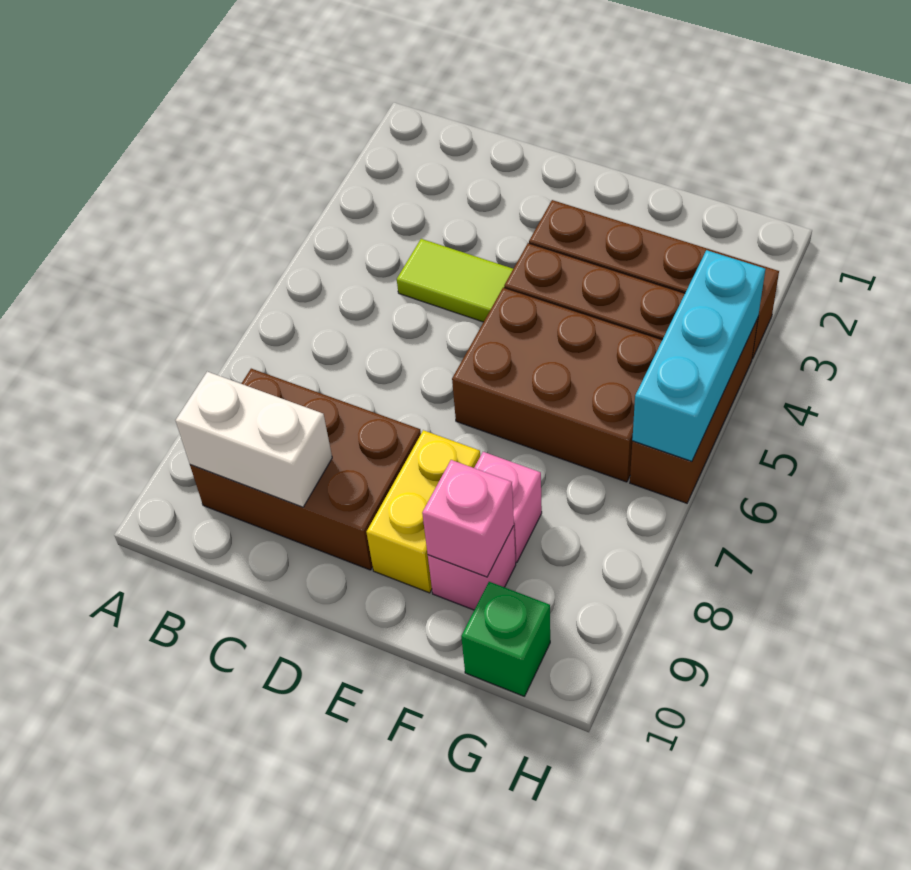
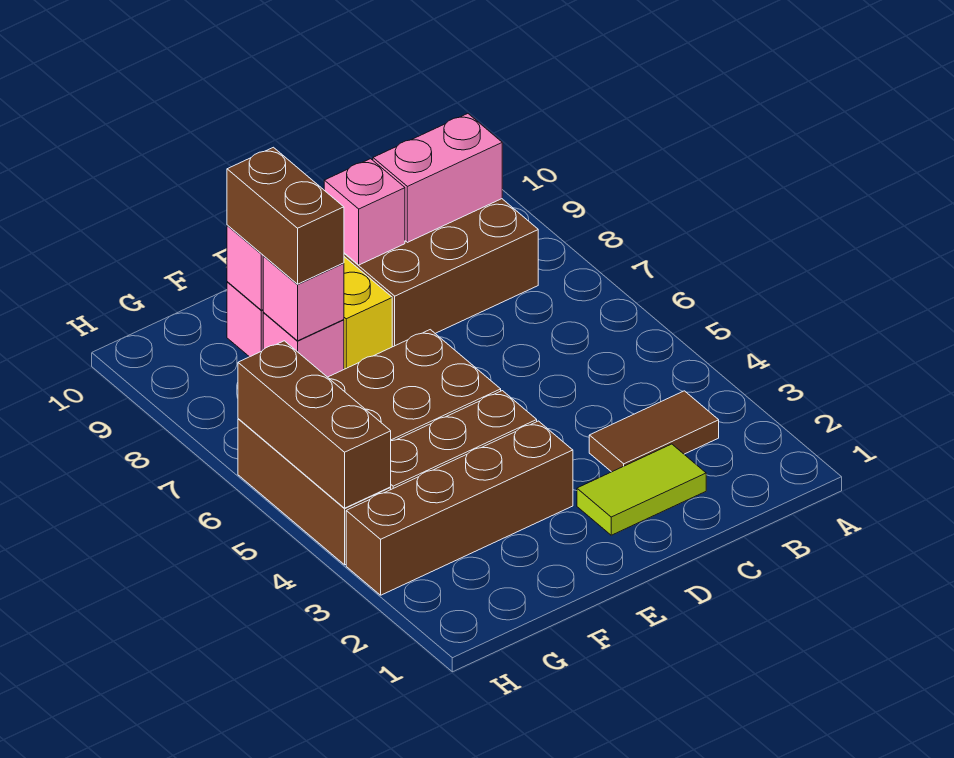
none -> brown tile B3:C3 level 1
white brick B9:C9 level 2 -> pink brick B9:C9 level 2
lime tile C4:D4 level 1 -> lime tile C2:D2 level 1
none -> pink brick D9 level 2
none -> pink brick F8 level 2
none -> brown brick F8:F9 level 3
green brick G10 level 1 -> none
cyan brick H4:H6 level 2 -> brown brick H4:H6 level 2

